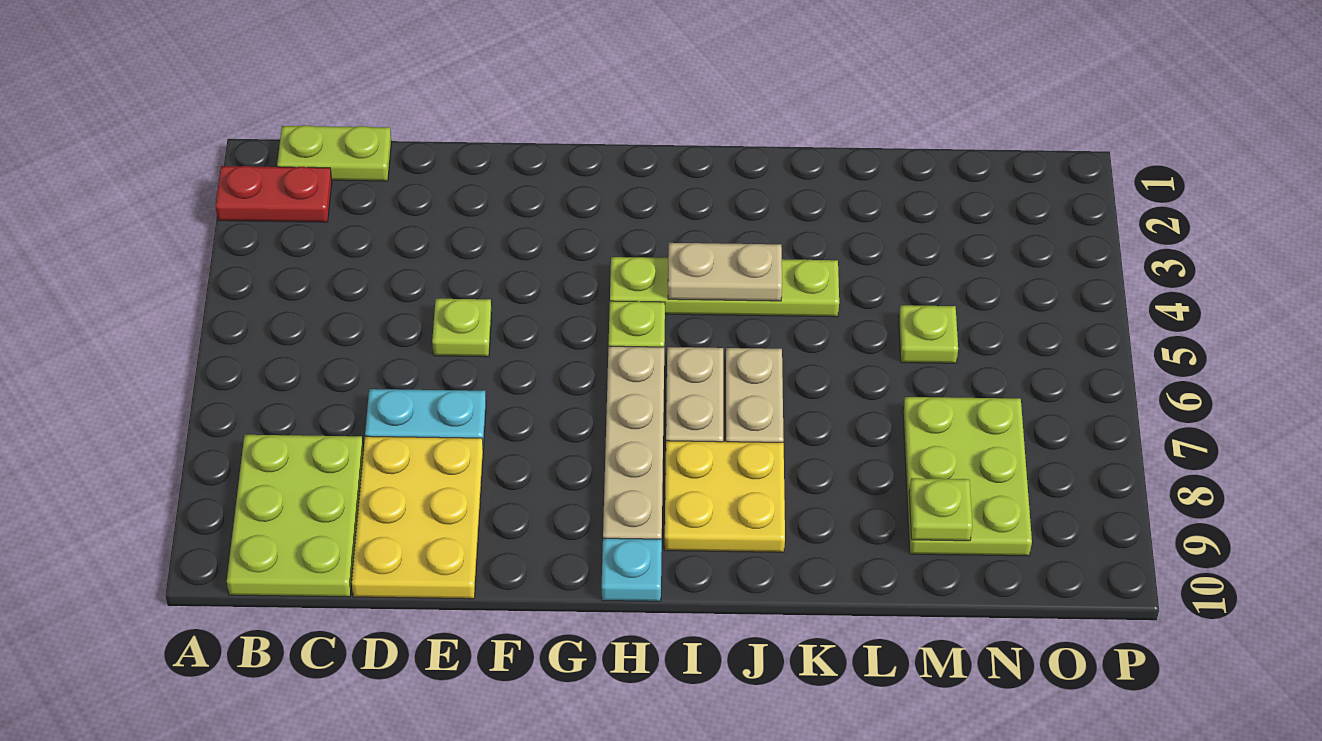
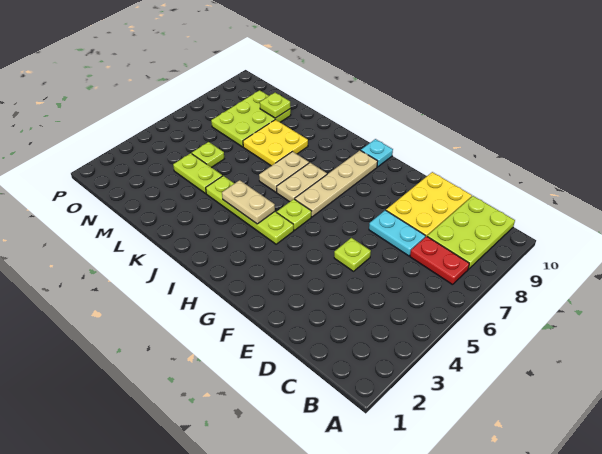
red plate A2:B2 level 1 -> red plate B7:C7 level 1
lime plate B1:C1 level 1 -> lime plate L4:M4 level 1
yellow plate I8:J9 level 1 -> yellow plate K7:L8 level 1

